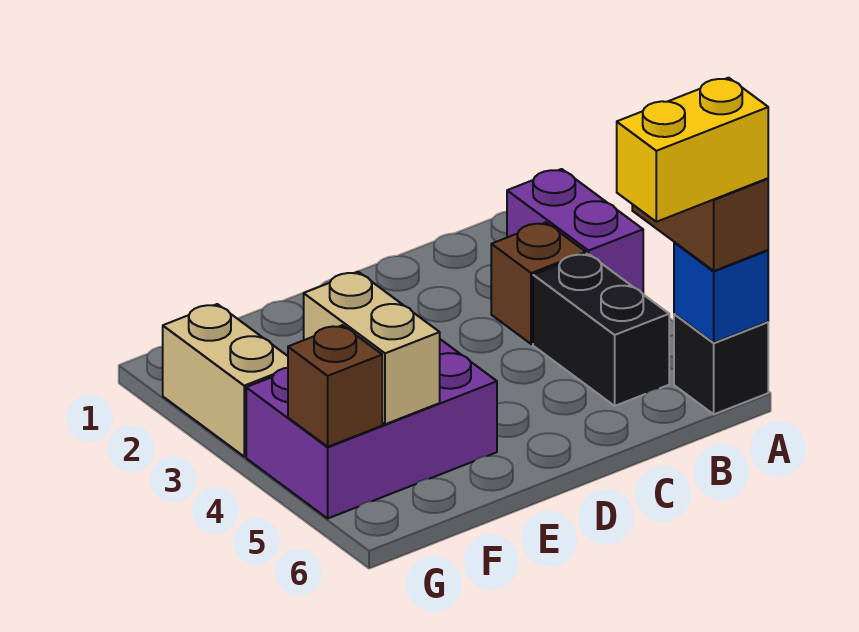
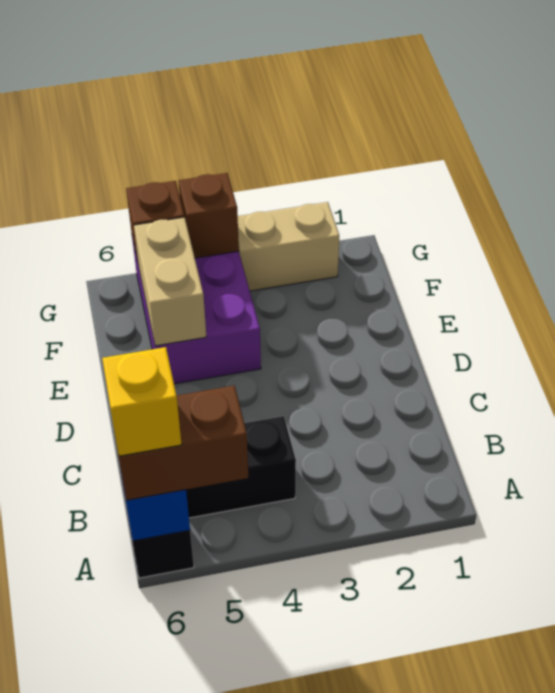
purple brick A2:A3 level 1 -> none
yellow brick A6:B6 level 4 -> yellow brick A6 level 4
brown brick B3 level 1 -> brown brick G4 level 2
tan brick F4:F5 level 2 -> tan brick E5:F5 level 2

